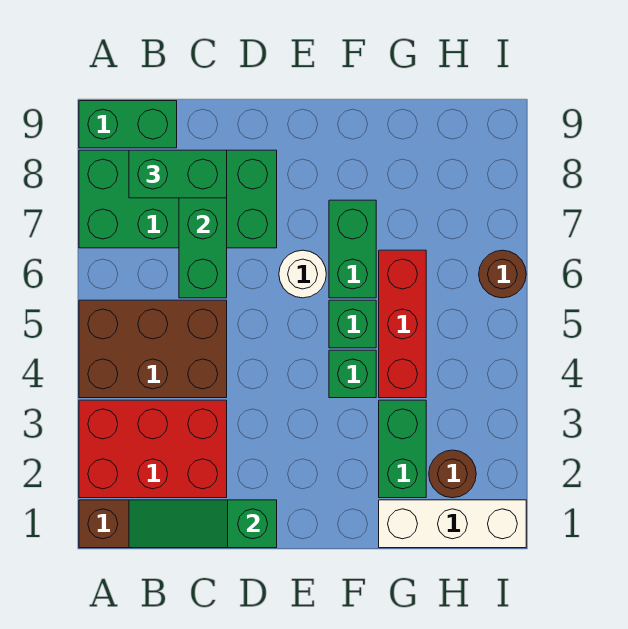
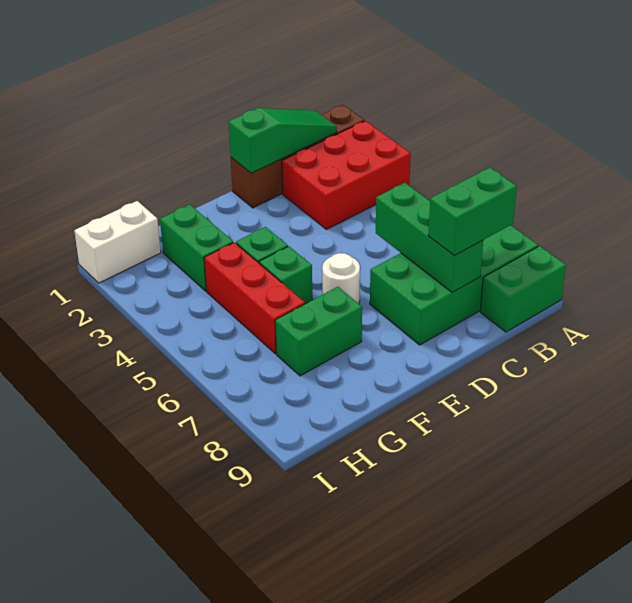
brown brick A4:C5 level 1 -> none
green brick F6:F7 level 1 -> green brick F7:G7 level 1
white brick G1:I1 level 1 -> white brick H1:I1 level 1
brown round brick H2 level 1 -> none
brown round brick I6 level 1 -> none

